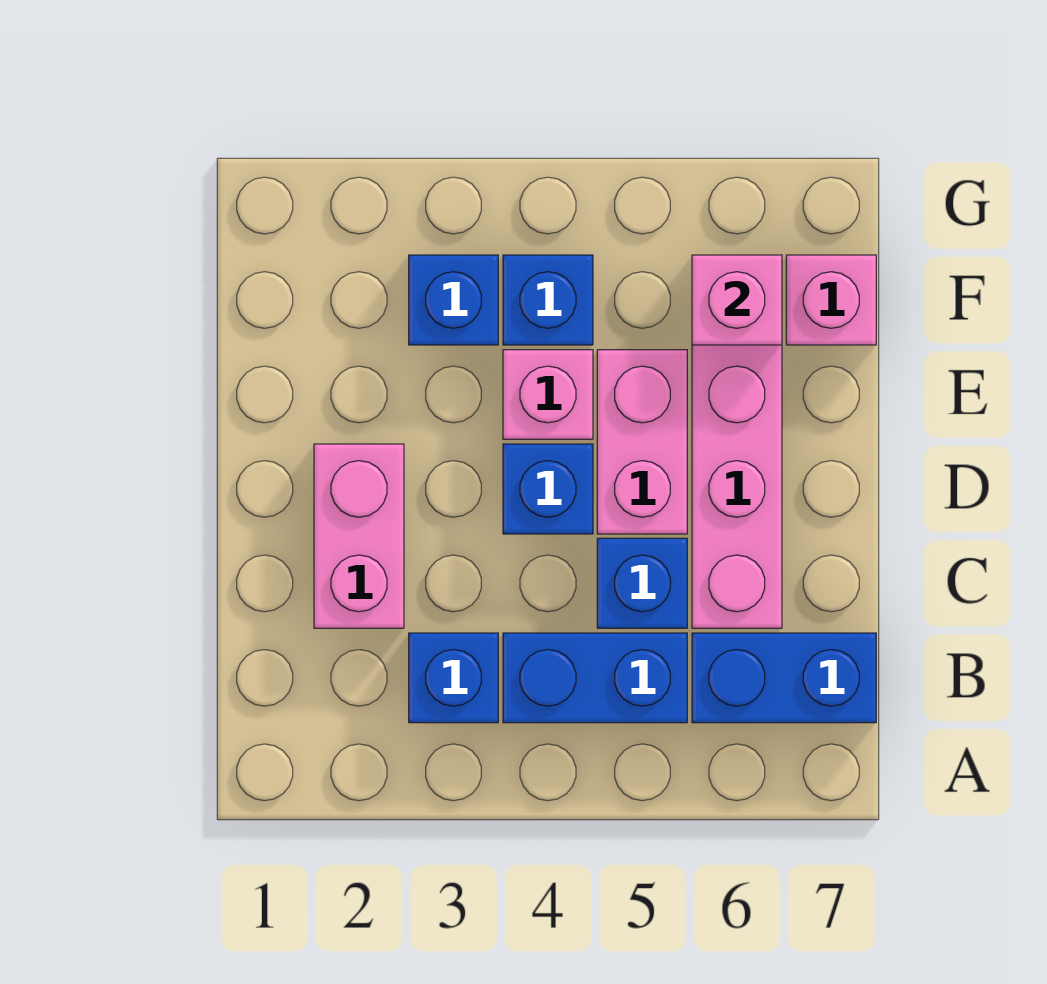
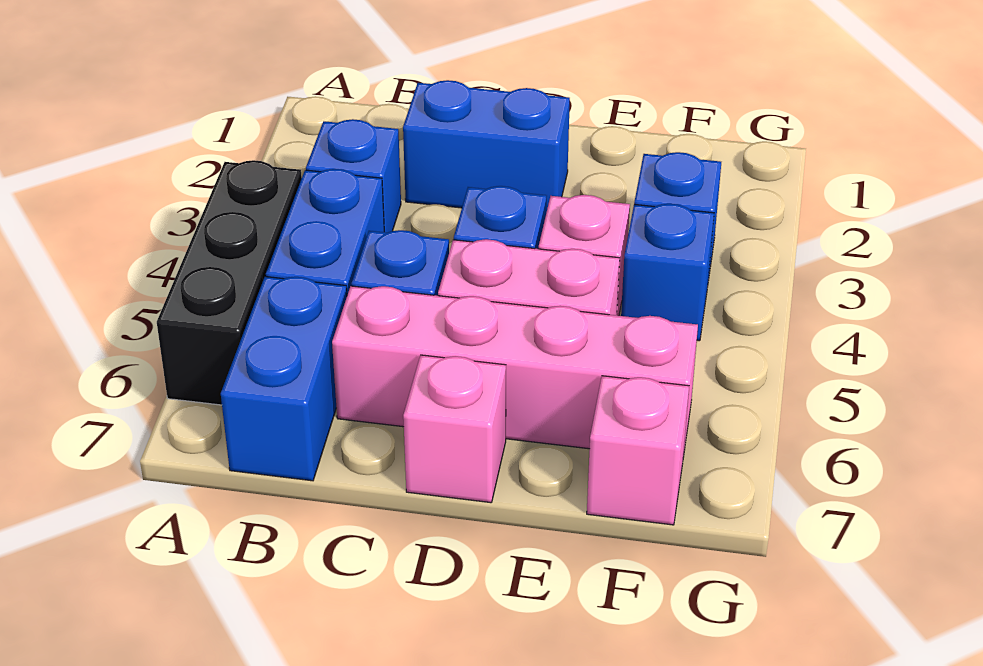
none -> black brick A4:A6 level 1
pink brick C2:D2 level 1 -> blue brick C2:D2 level 1
pink brick F6 level 2 -> pink brick D7 level 1

